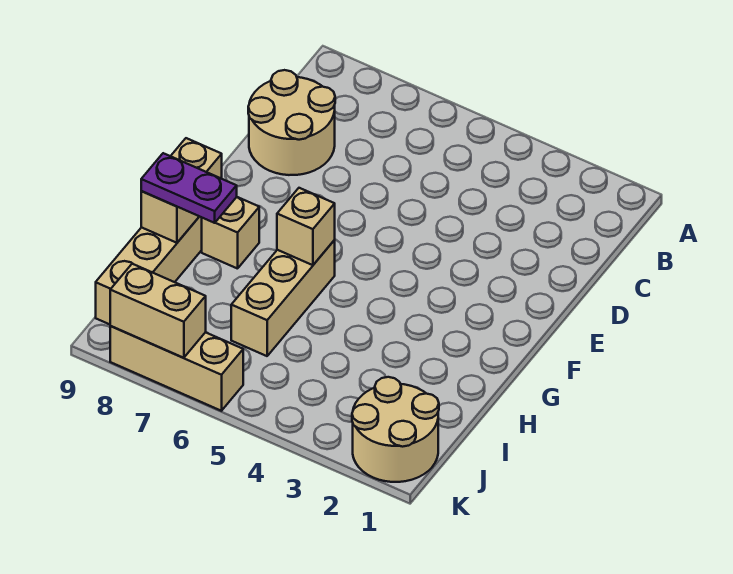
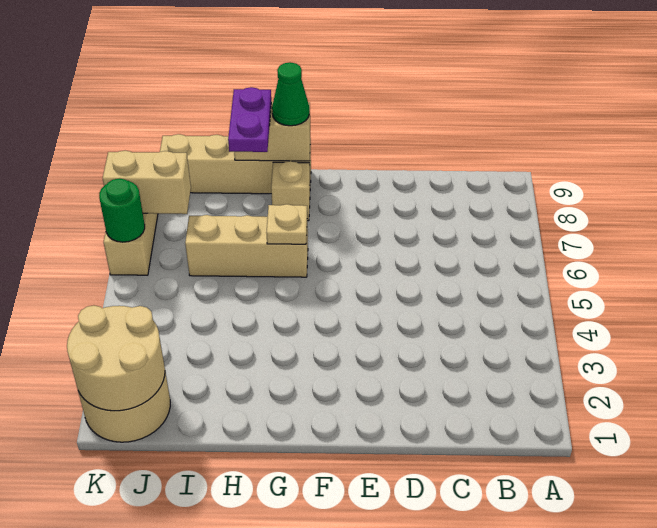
tan round brick C8:D9 level 1 -> tan round brick J1:K2 level 2
tan brick G6 level 2 -> tan plate G6 level 2
none -> green cone G9 level 3
none -> green round brick K6 level 2
tan brick K7:K8 level 2 -> tan brick J7:K7 level 2

